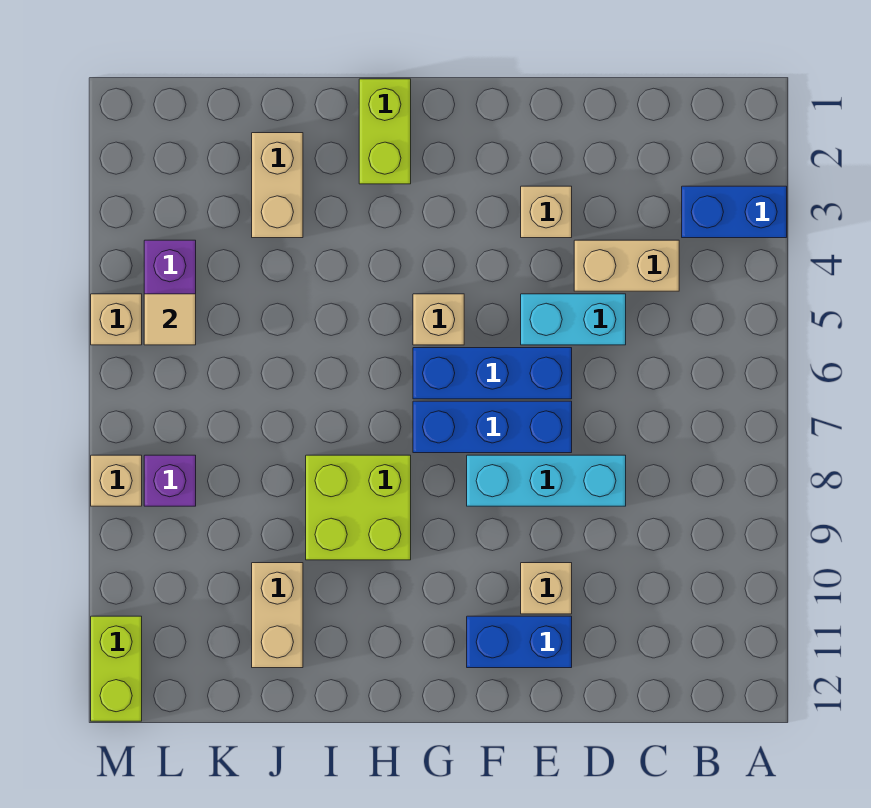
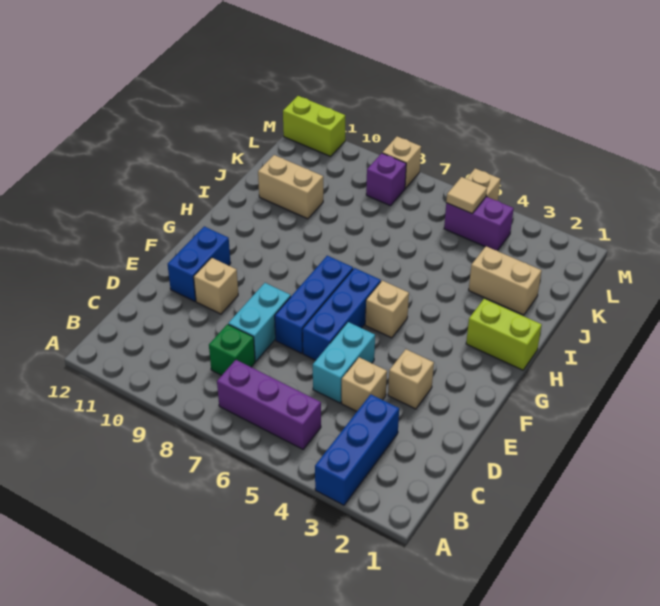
blue brick A3:B3 level 1 -> blue brick A3:C3 level 1
none -> purple brick B5:B7 level 1
tan brick C4:D4 level 1 -> tan brick D4 level 1
none -> green brick C8 level 1
cyan brick D8:F8 level 1 -> cyan brick D8:E8 level 1
lime brick H8:I9 level 1 -> none

